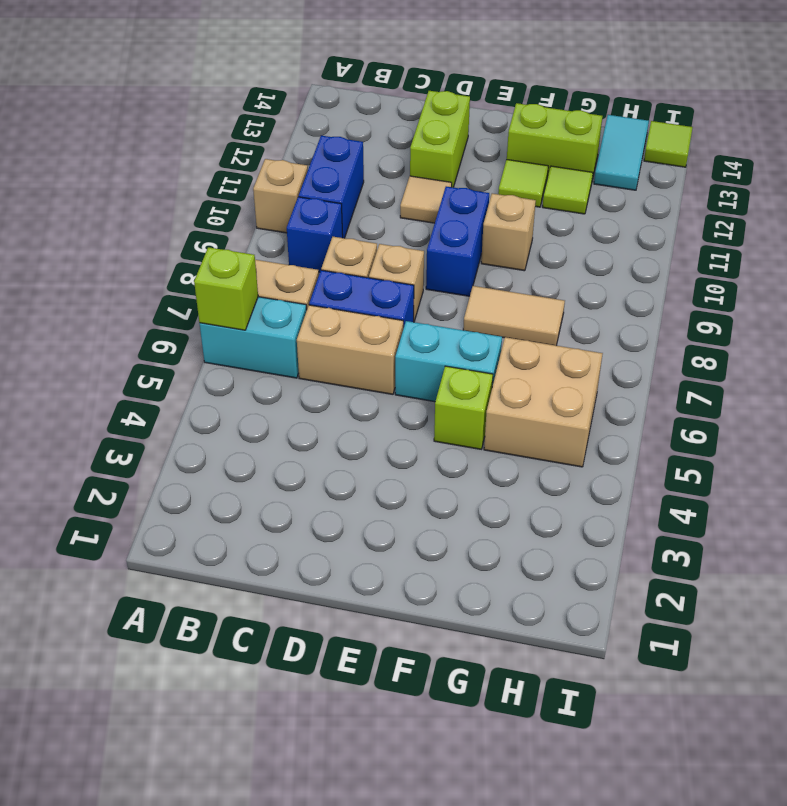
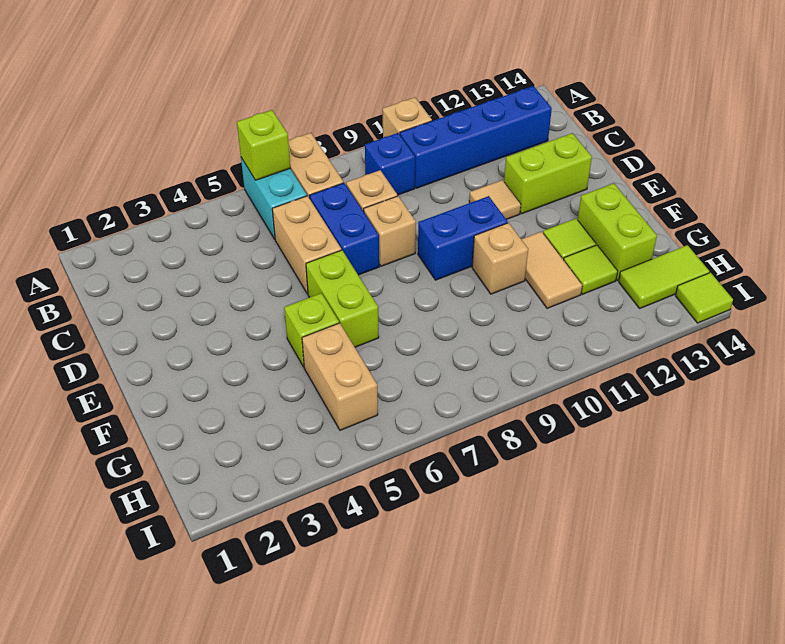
blue brick B10:B11 level 1 -> blue brick B10:B13 level 1
cyan brick E6:F6 level 1 -> lime brick E6:F6 level 1
tan tile F8:G8 level 1 -> tan tile F11:G11 level 1
tan brick G5:H6 level 1 -> tan brick G5:H5 level 1
cyan tile H13:H14 level 1 -> lime tile H13:H14 level 1

